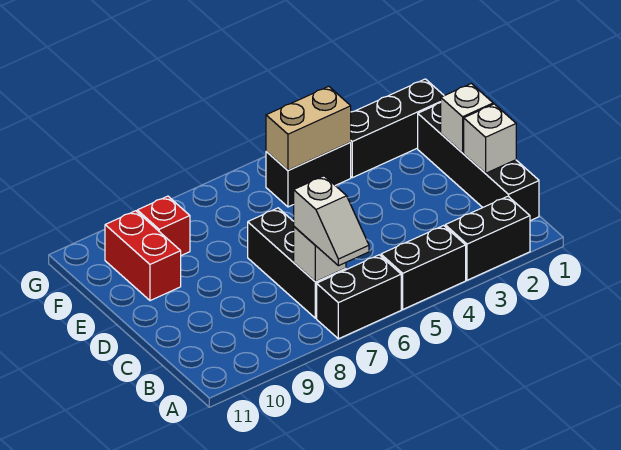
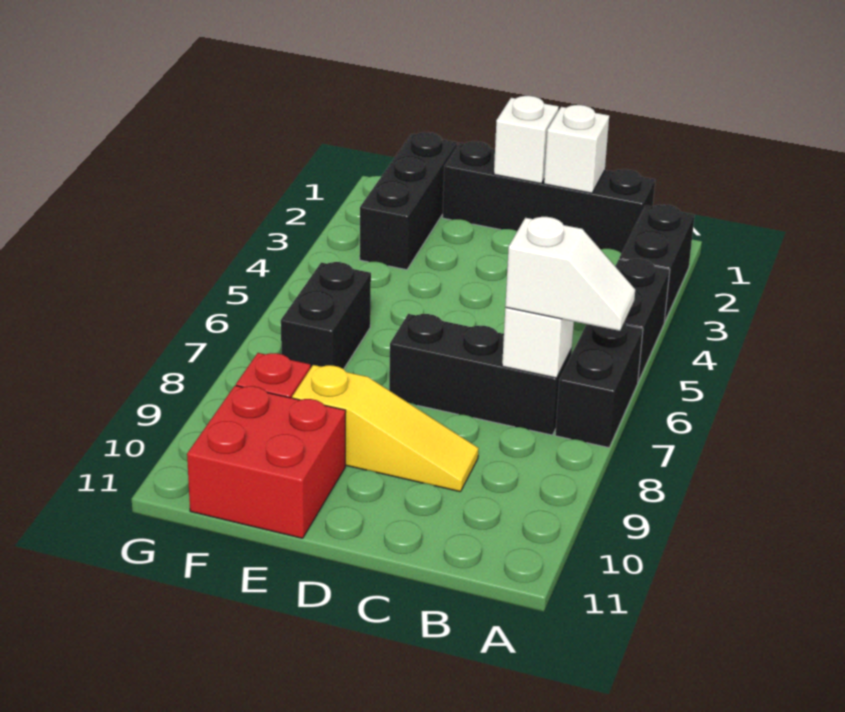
none -> yellow slope C9:E9 level 1 top E
red brick E10:F10 level 1 -> red brick E10:F11 level 1
black brick F4:F5 level 1 -> black brick F6:F7 level 1
tan brick F4:F5 level 2 -> none

